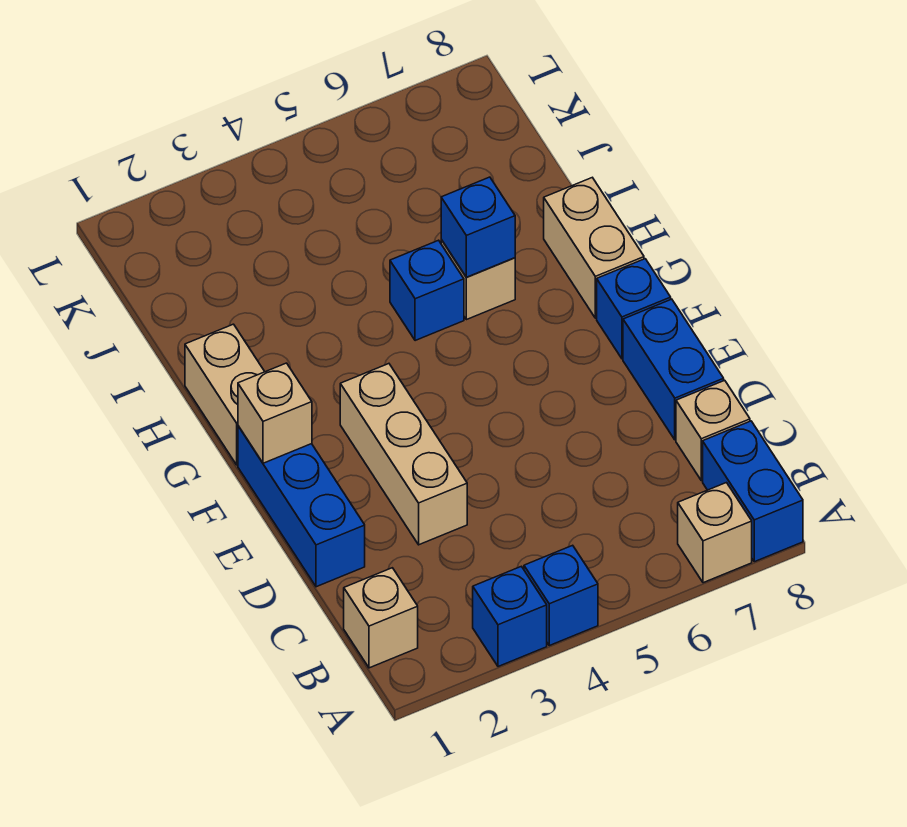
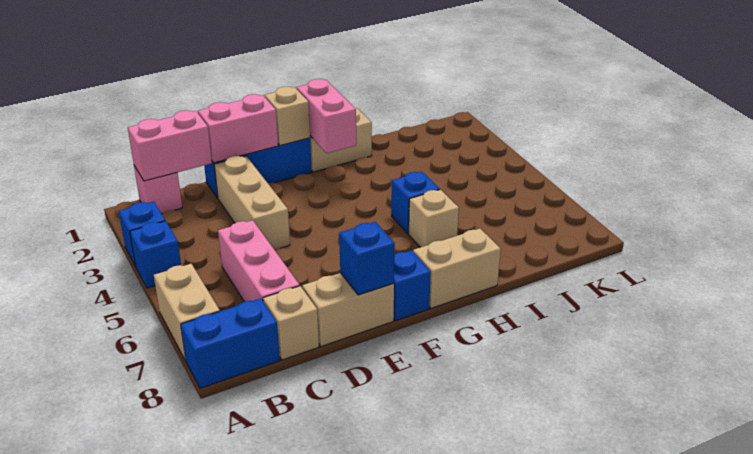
tan brick A7 level 1 -> tan brick A6:A7 level 1
tan brick B1 level 1 -> pink brick B1 level 1
none -> pink brick B1:C1 level 2
none -> pink brick C5:C7 level 1
none -> pink brick D1:E1 level 2
tan brick D3:F3 level 1 -> tan brick D2:D4 level 1
blue brick D8:E8 level 1 -> tan brick D8:E8 level 1
none -> pink brick G1:G2 level 2
blue brick H6 level 2 -> blue brick E8 level 2

